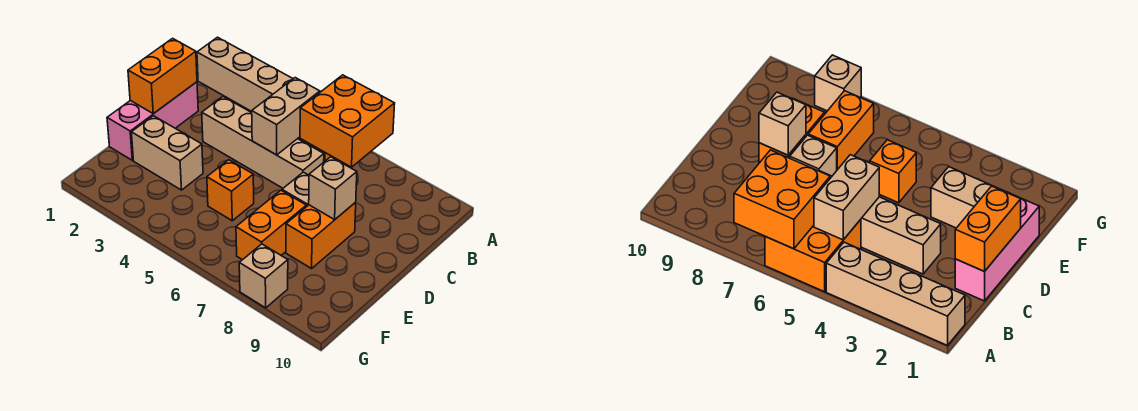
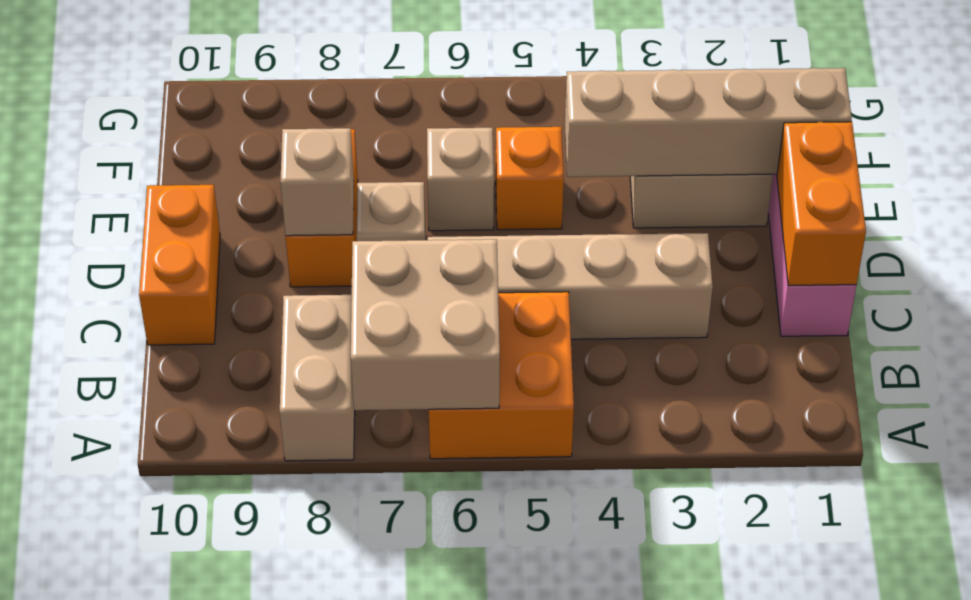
tan brick A1:A4 level 1 -> tan brick E1:E4 level 2
orange brick A6:B7 level 2 -> tan brick A6:B7 level 2
tan brick B5:C5 level 2 -> tan brick A8:B8 level 1
orange brick E7:F7 level 1 -> orange brick C10:D10 level 1
tan brick G8 level 1 -> tan brick E6 level 1

